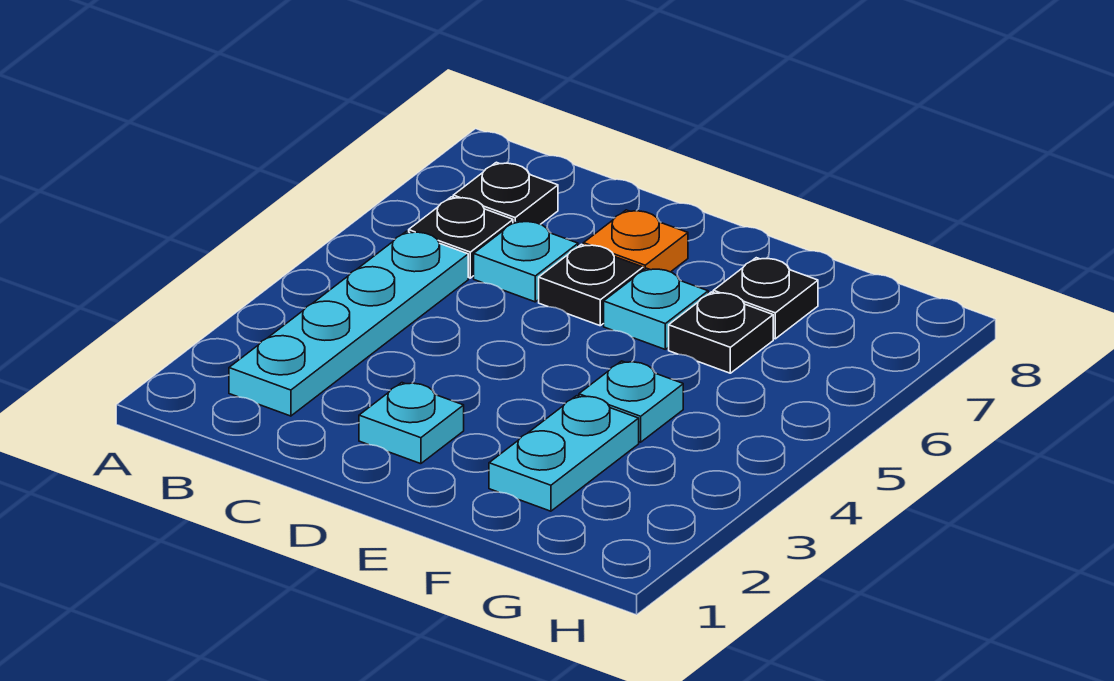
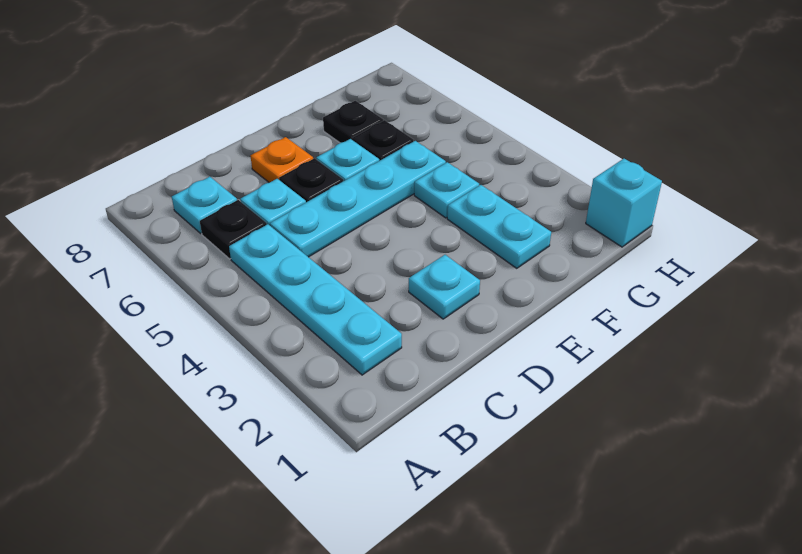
black plate B7 level 1 -> cyan plate B7 level 1
none -> cyan plate C5:F5 level 1
none -> cyan brick H1 level 1

